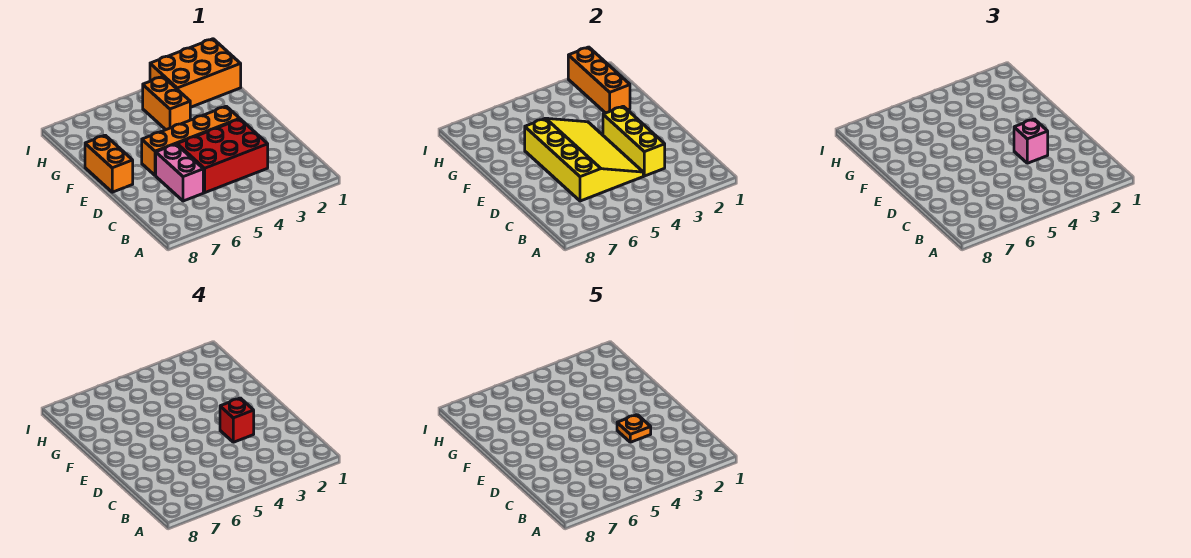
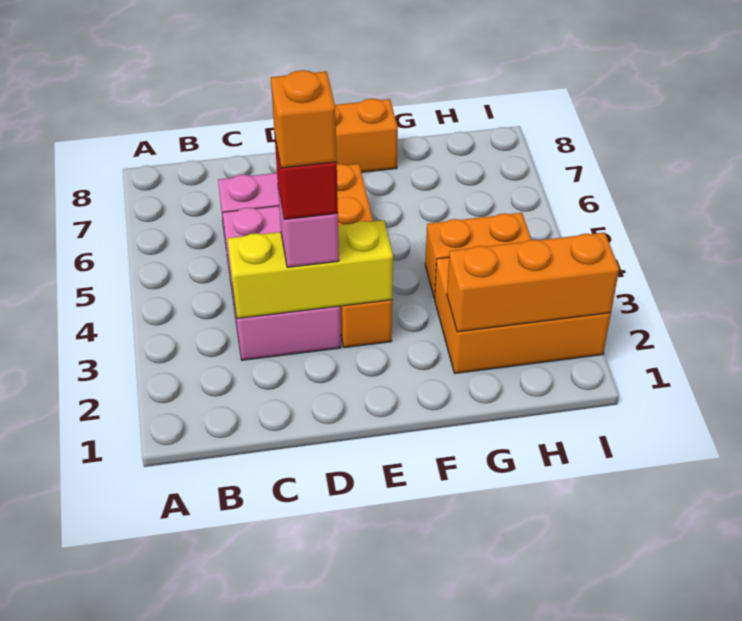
red brick C3:D5 level 1 -> pink brick C3:D5 level 1
yellow slope C4:F6 level 2 top 6 -> none
orange plate D3 level 5 -> orange brick D3 level 5
orange brick H1:I3 level 1 -> orange brick G2:I3 level 1

